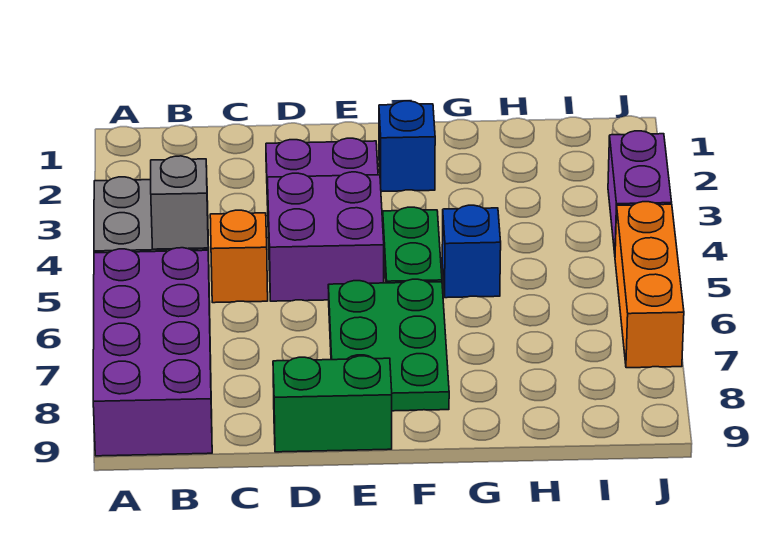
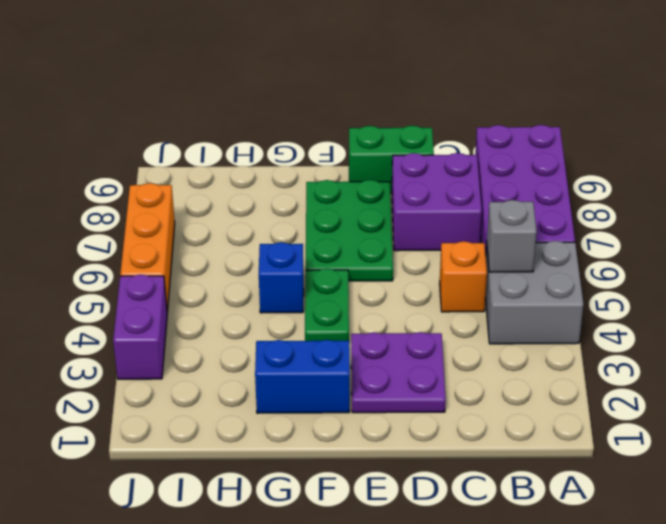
purple brick D4:E5 level 1 -> purple brick C7:D8 level 1
blue brick F2 level 1 -> blue brick F2:G2 level 1

